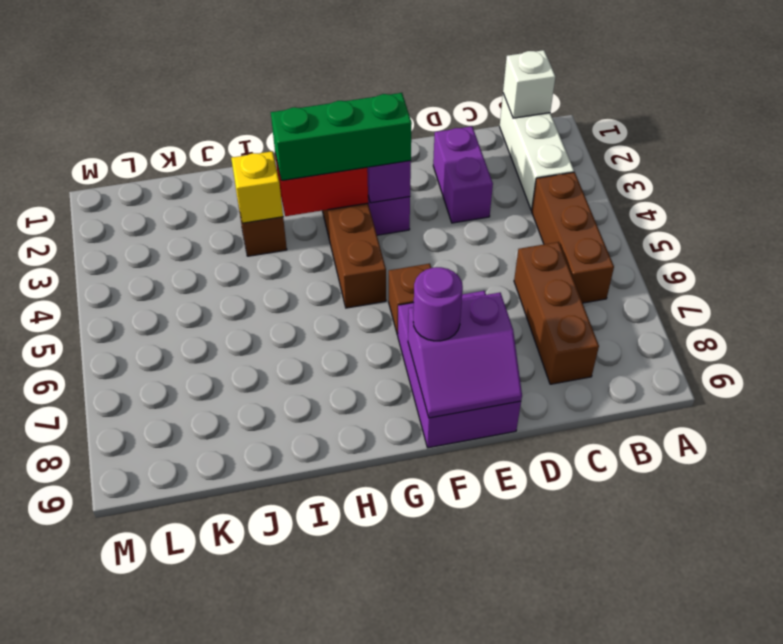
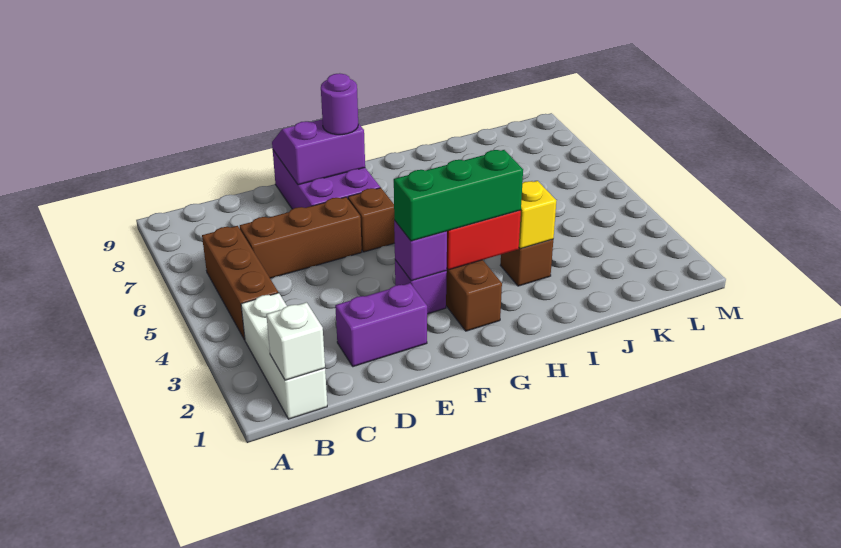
brown brick C6:C8 level 1 -> brown brick C6:E6 level 1
purple brick D2:D3 level 1 -> purple brick D2:E2 level 1

